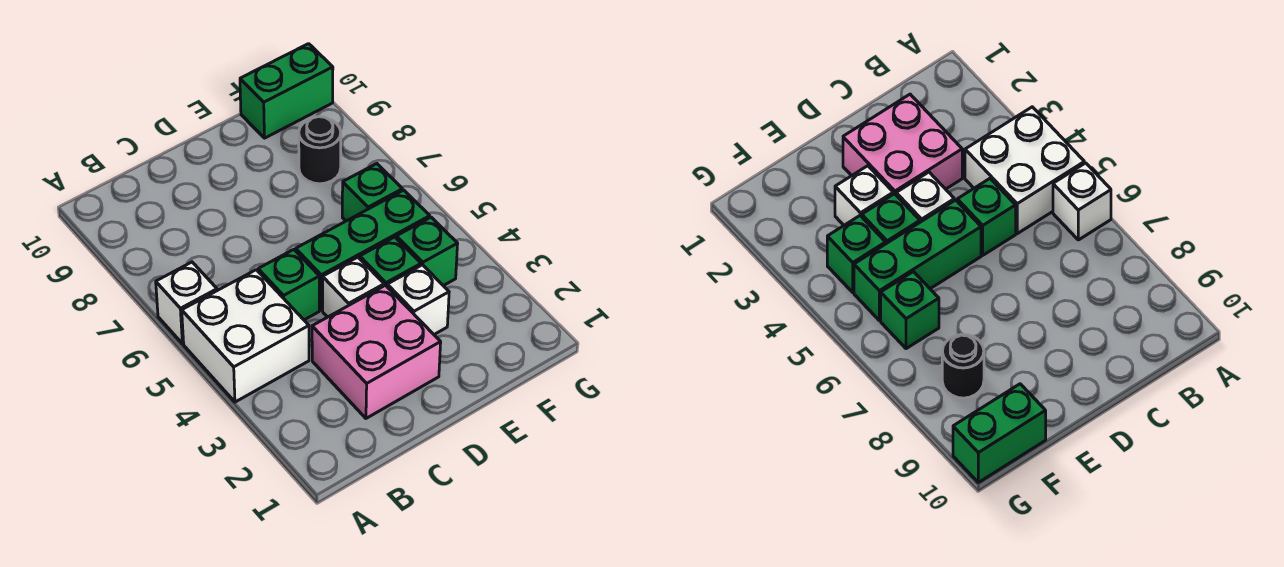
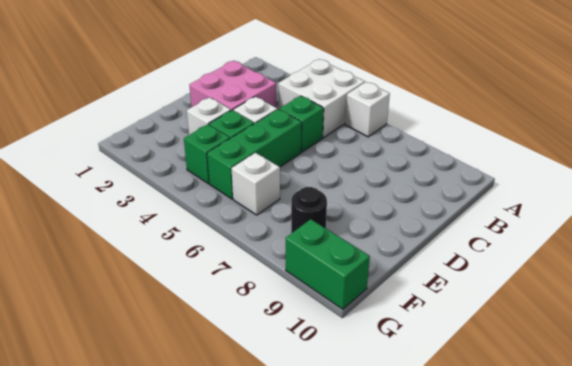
green brick F6 level 1 -> white brick F6 level 1
green brick F10:G10 level 1 -> green brick G9:G10 level 1

